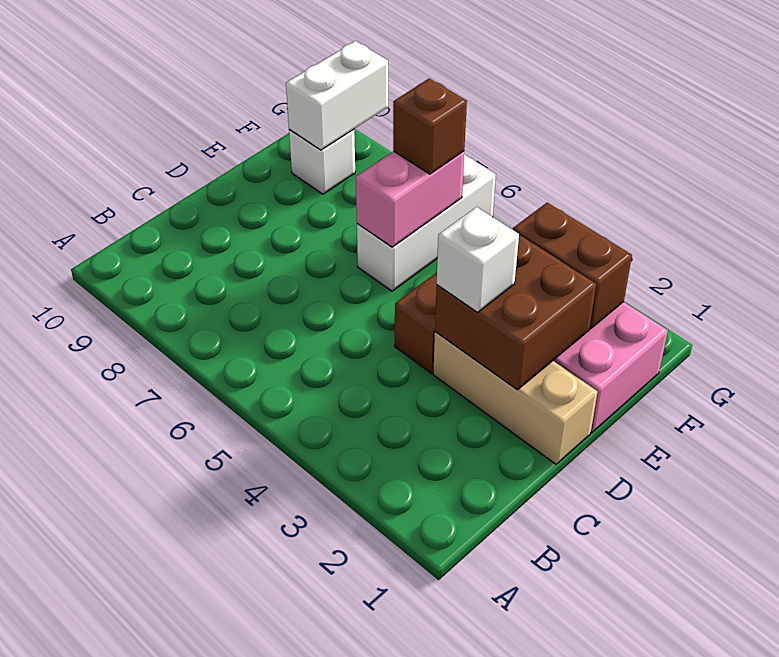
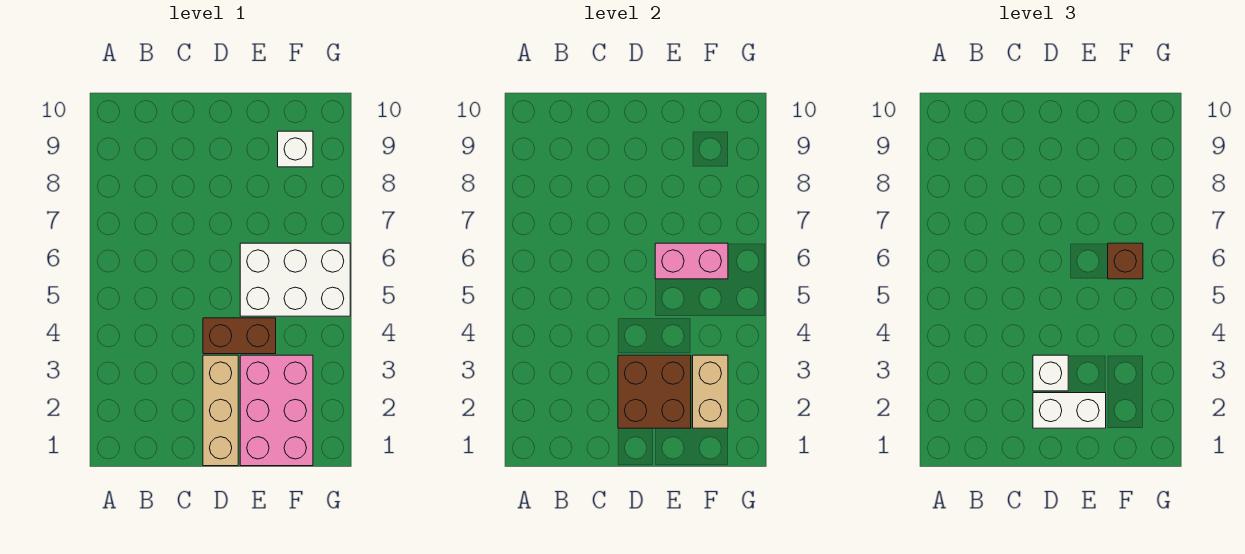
white brick E6:G6 level 1 -> white brick E5:G6 level 1
brown brick F2:F3 level 2 -> tan brick F2:F3 level 2
white brick F9:G9 level 2 -> white brick D2:E2 level 3

